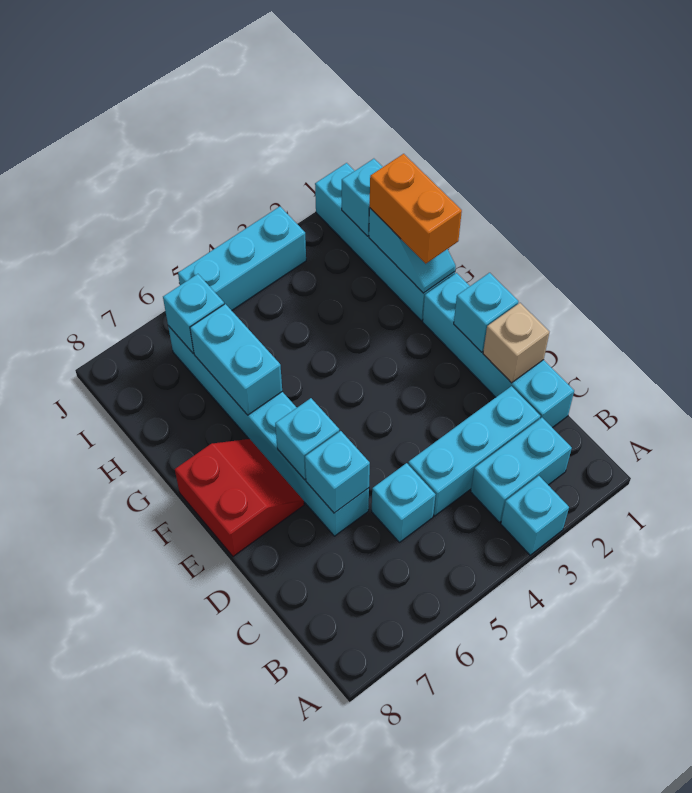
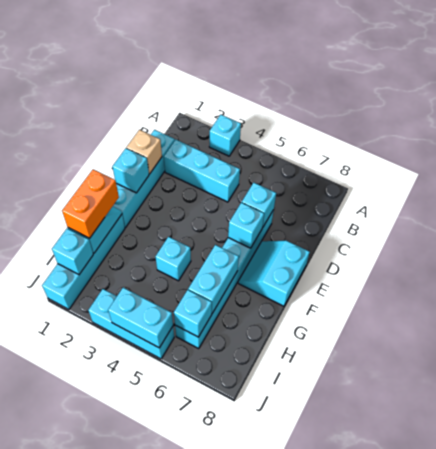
cyan brick B2:B3 level 1 -> cyan brick J4:J5 level 2
cyan brick C5 level 1 -> cyan brick G4 level 1
red slope E7:F8 level 1 top 8 -> cyan slope E7:F8 level 1 top 8

